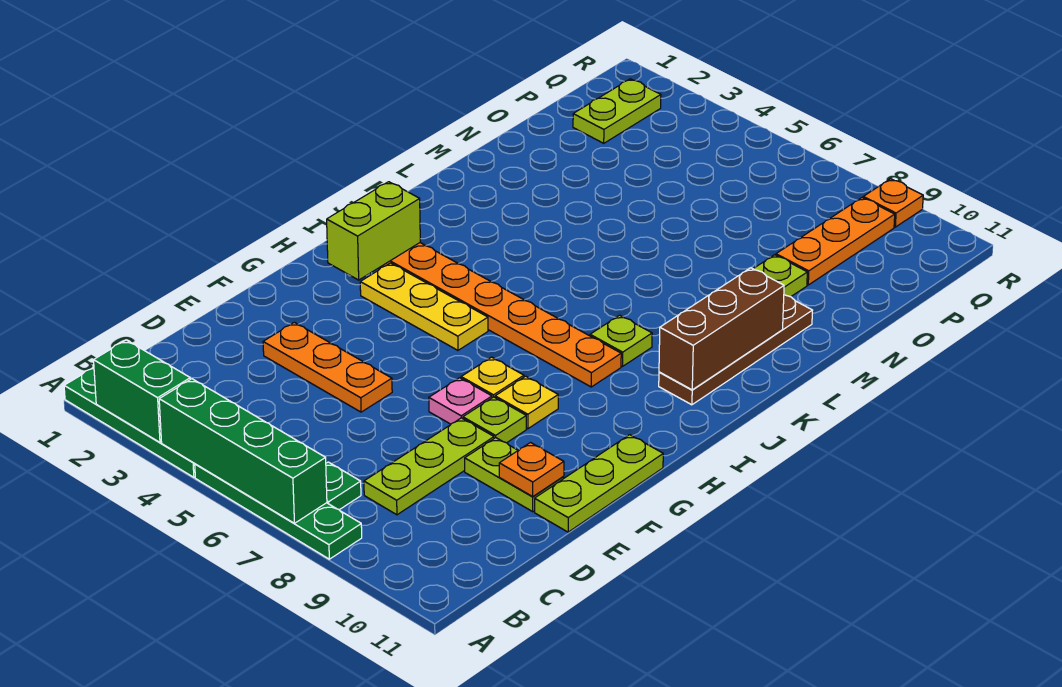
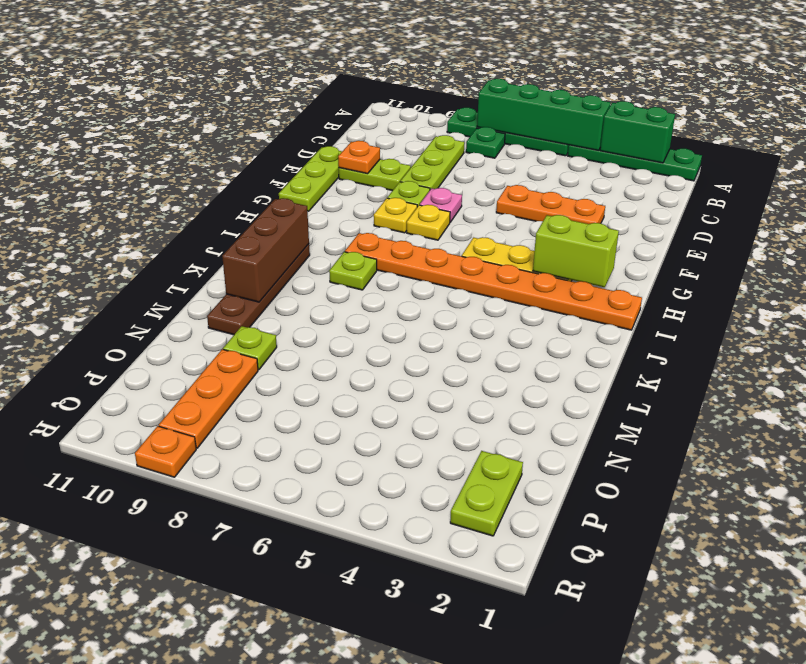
lime brick H2:I2 level 2 -> lime brick H2:H3 level 2

